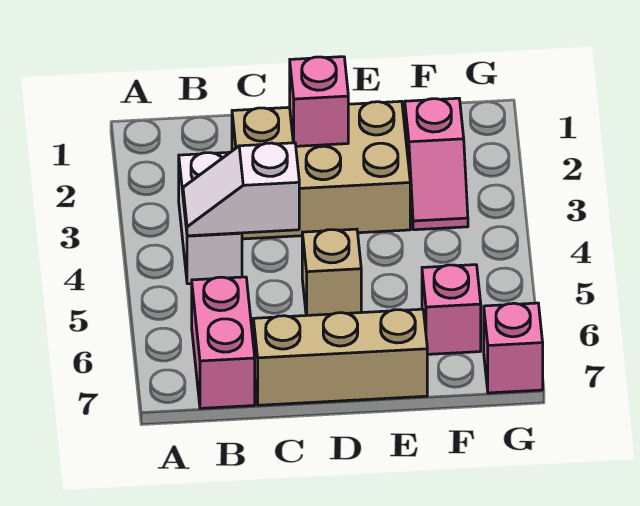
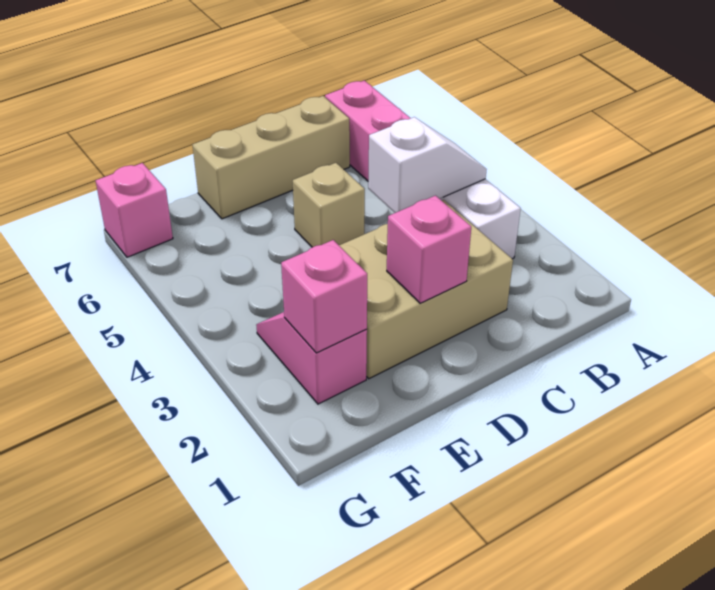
pink brick F6 level 1 -> pink brick F2 level 2

